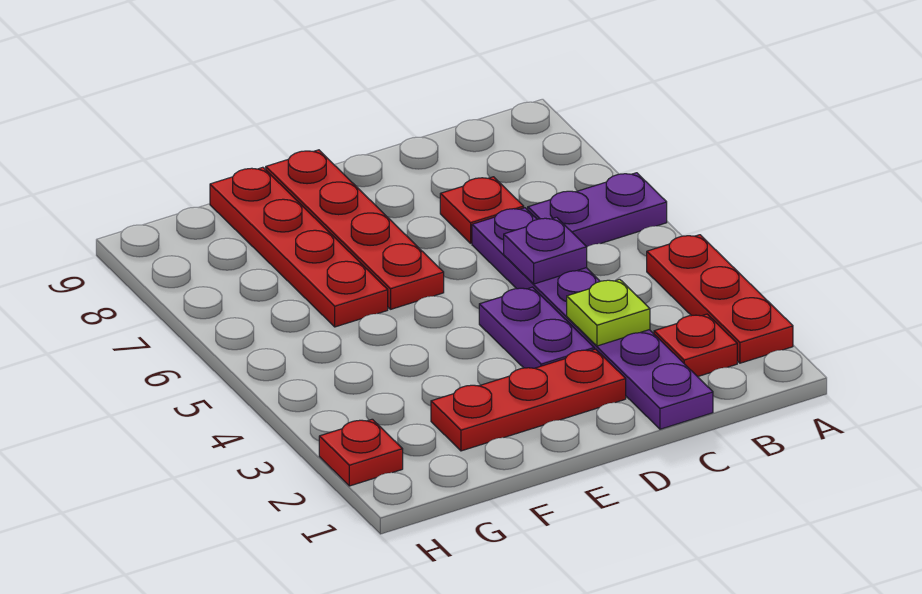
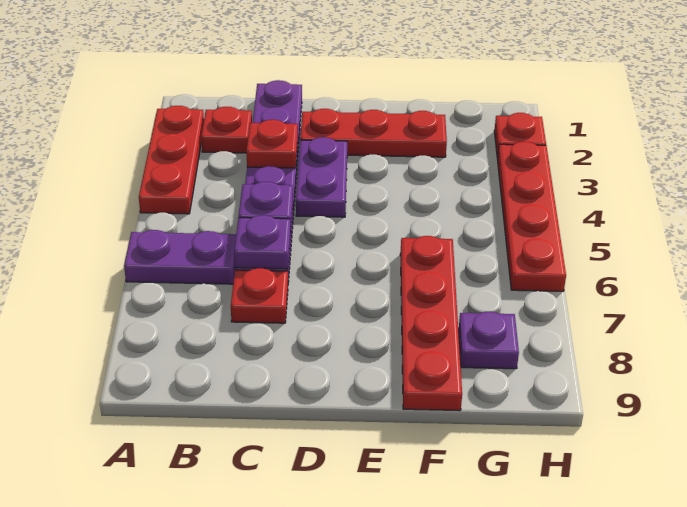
lime plate C3 level 2 -> red plate C3 level 2
none -> purple plate C6 level 2
red plate E6:E9 level 1 -> red plate H3:H6 level 1
none -> purple plate G8 level 1

